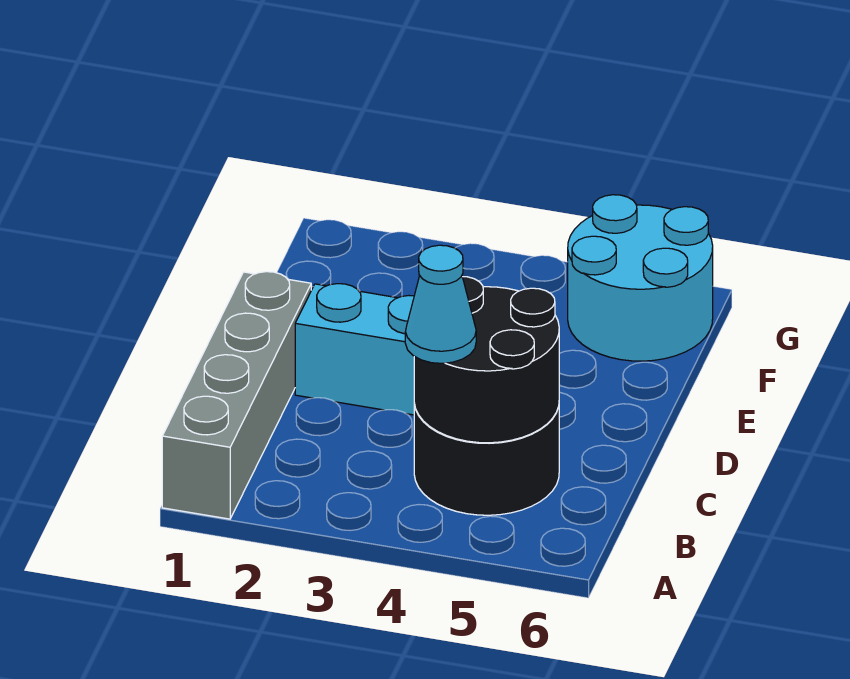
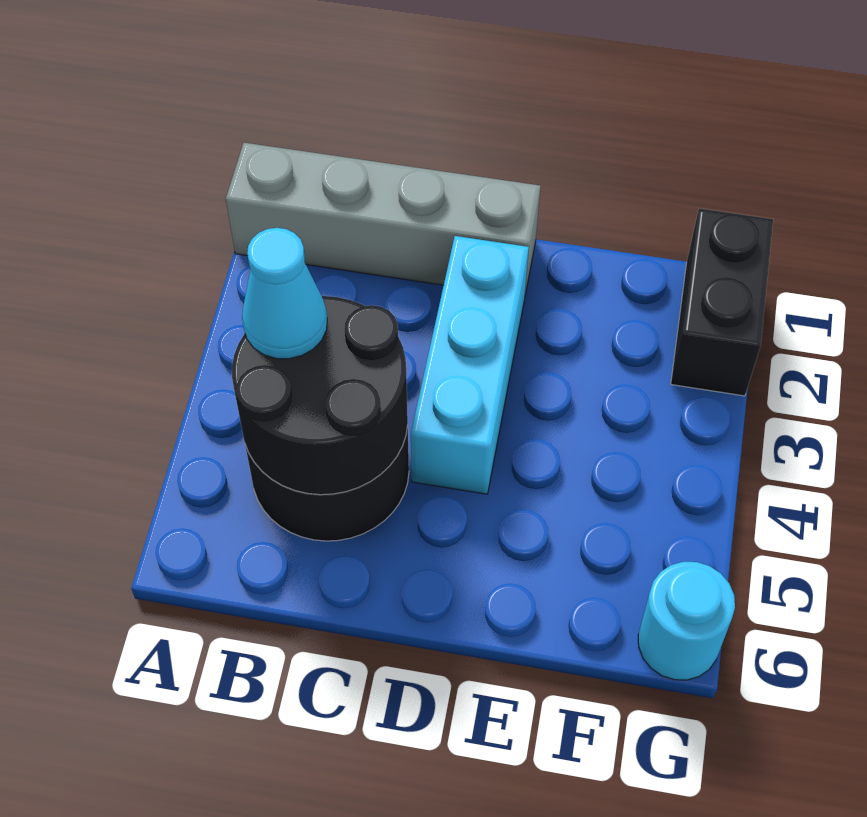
cyan round brick F5:G6 level 1 -> cyan round brick G6 level 1
none -> black brick G1:G2 level 1

